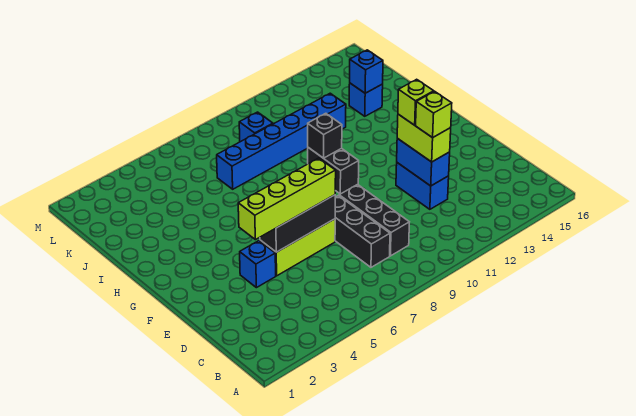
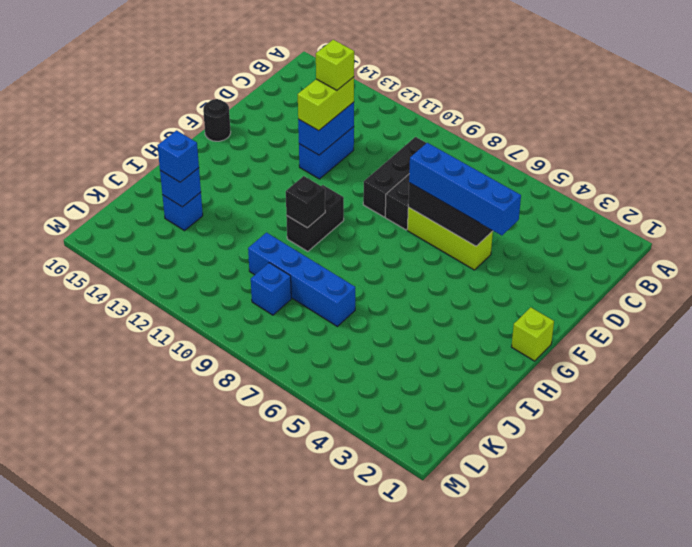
blue brick E4 level 1 -> blue brick J14 level 3
lime brick E4:E7 level 3 -> blue brick E4:E7 level 3
lime brick E12 level 4 -> lime brick G1 level 1
none -> black round brick F16 level 1
blue brick J7:J12 level 1 -> blue brick J7:J10 level 1

